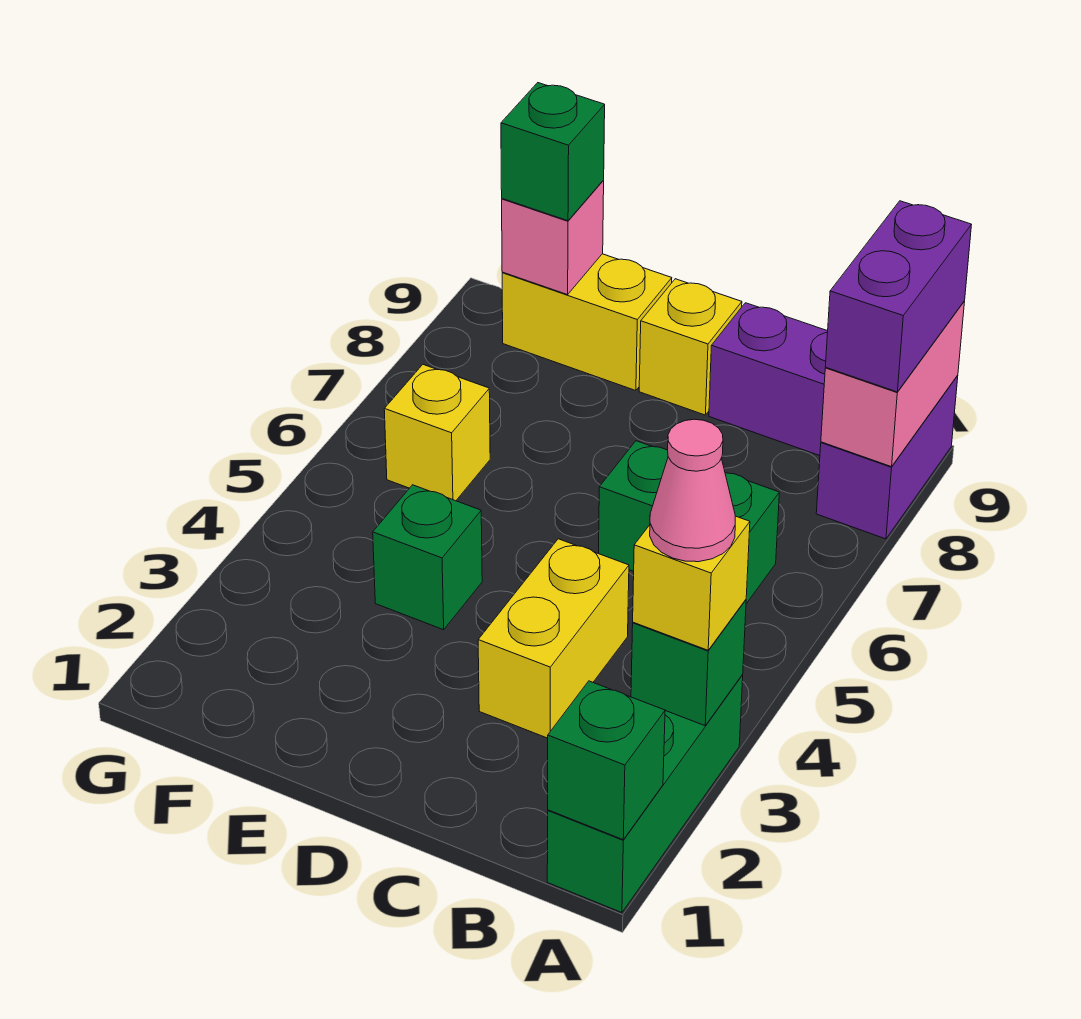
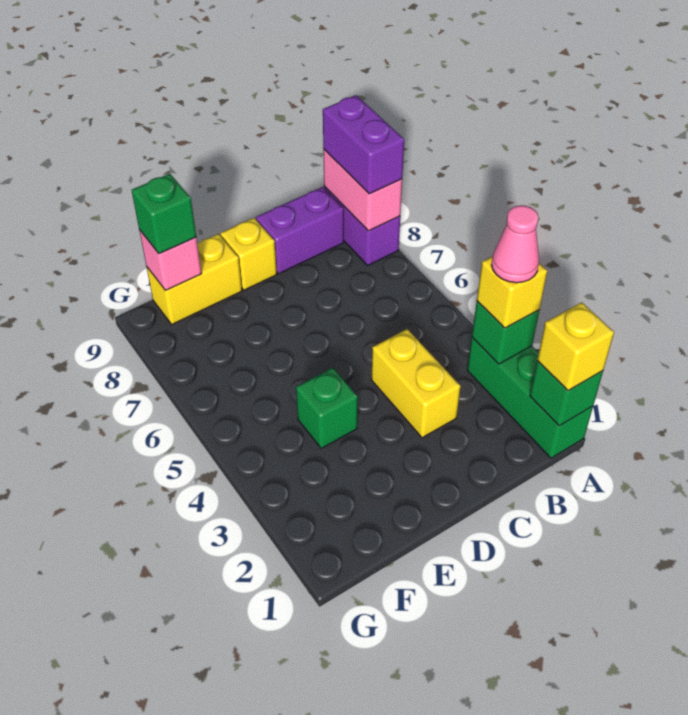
green brick B6:C6 level 1 -> none
yellow brick F6 level 1 -> yellow brick A1 level 3

